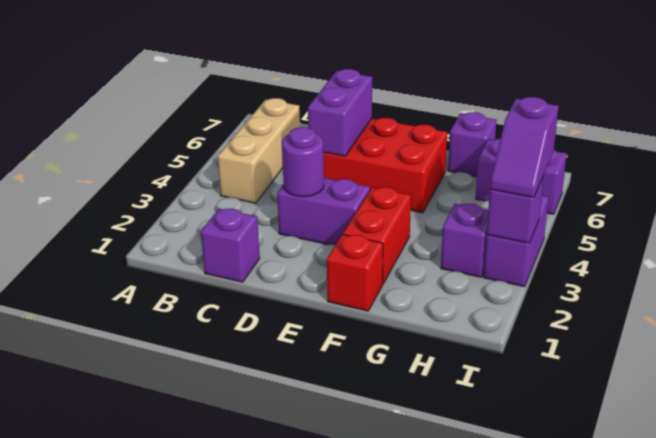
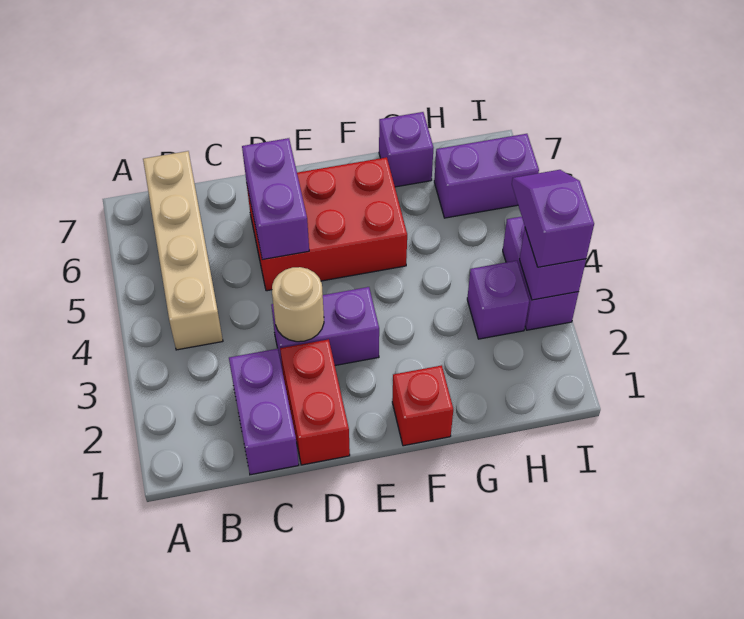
tan brick B4:B6 level 1 -> tan brick B4:B7 level 1
purple brick C1 level 1 -> purple brick C1:C2 level 1
purple round brick D3 level 2 -> tan round brick D3 level 2
red brick F2:F3 level 1 -> red brick D1:D2 level 1
purple slope I3:I4 level 3 top 4 -> purple slope I3:I4 level 3 top 3

